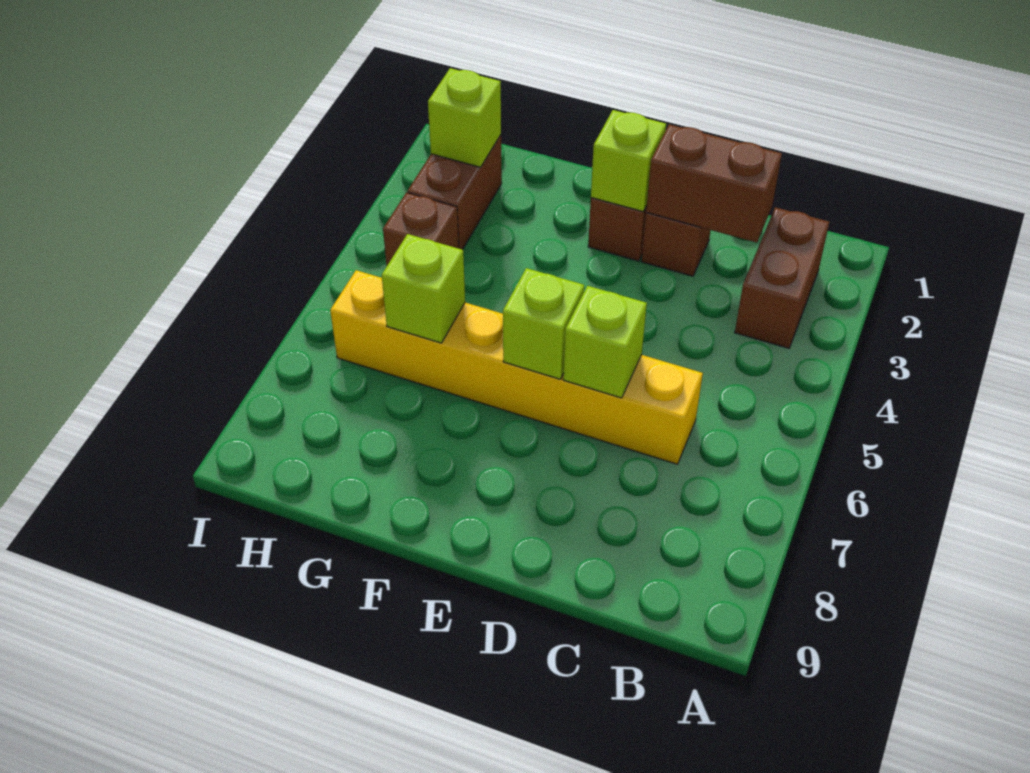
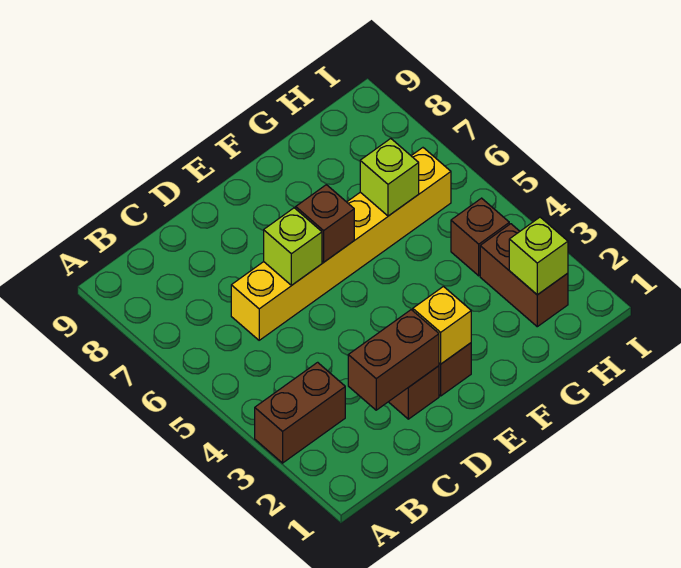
brown brick B2:B3 level 1 -> brown brick A3:B3 level 1
lime brick E2 level 2 -> yellow brick E2 level 2
lime brick E6 level 2 -> brown brick E6 level 2

